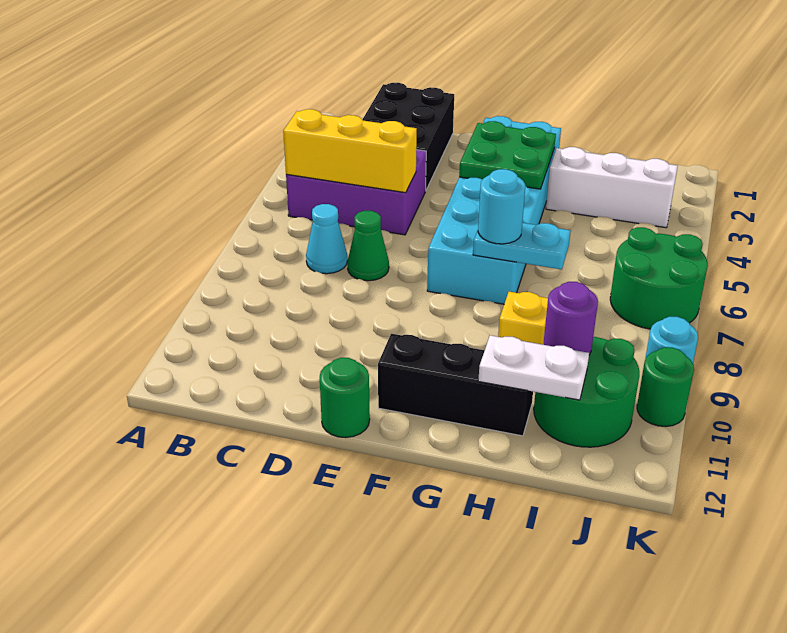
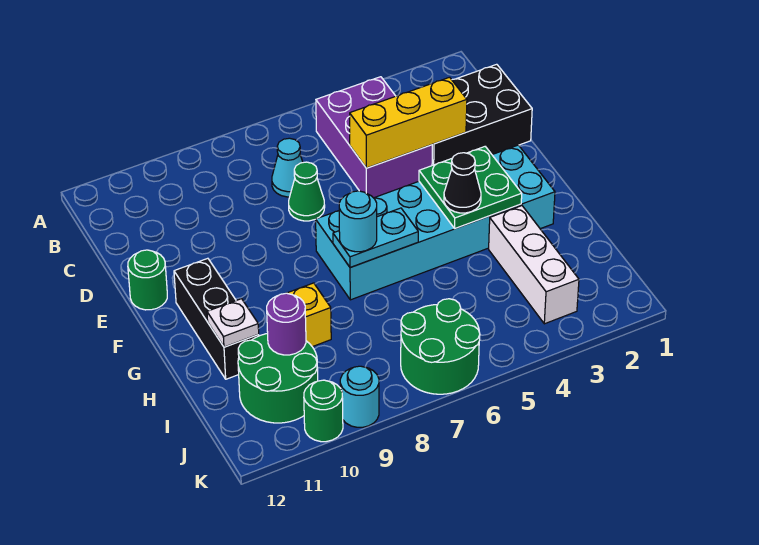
yellow brick B5:D5 level 2 -> yellow brick D3:D5 level 2
none -> black cone G4 level 3
cyan plate G7:H7 level 2 -> cyan plate G6:G7 level 2
white plate H11:I11 level 2 -> white plate H11 level 2

